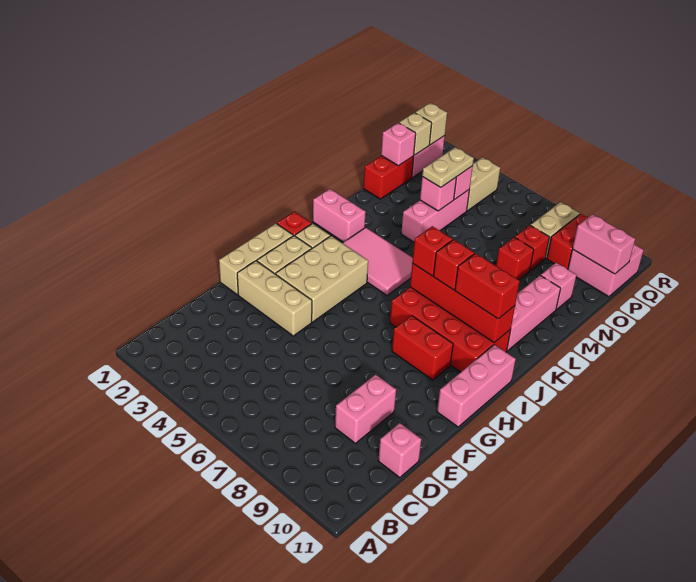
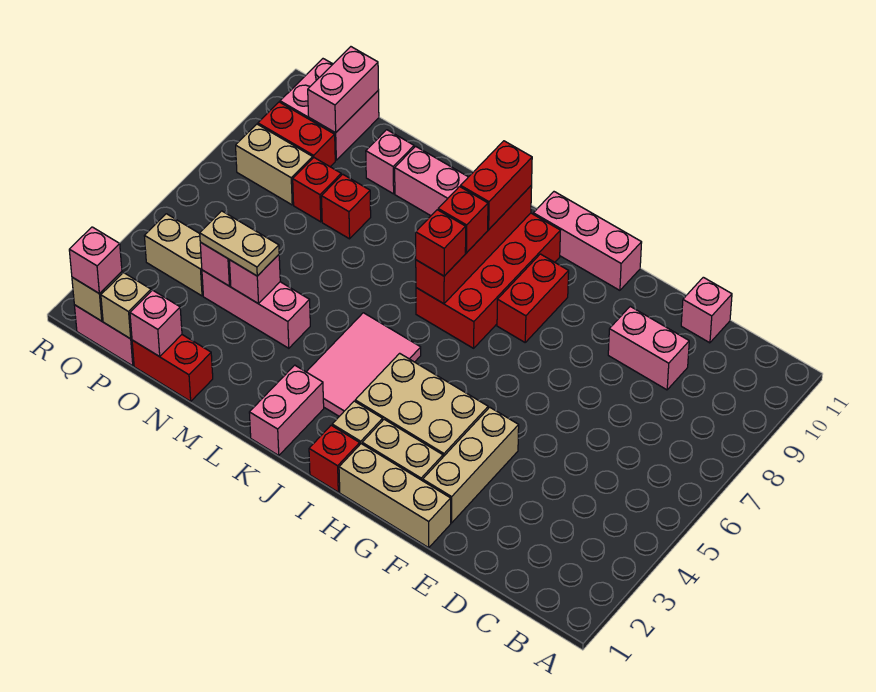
none -> pink brick Q1 level 3

